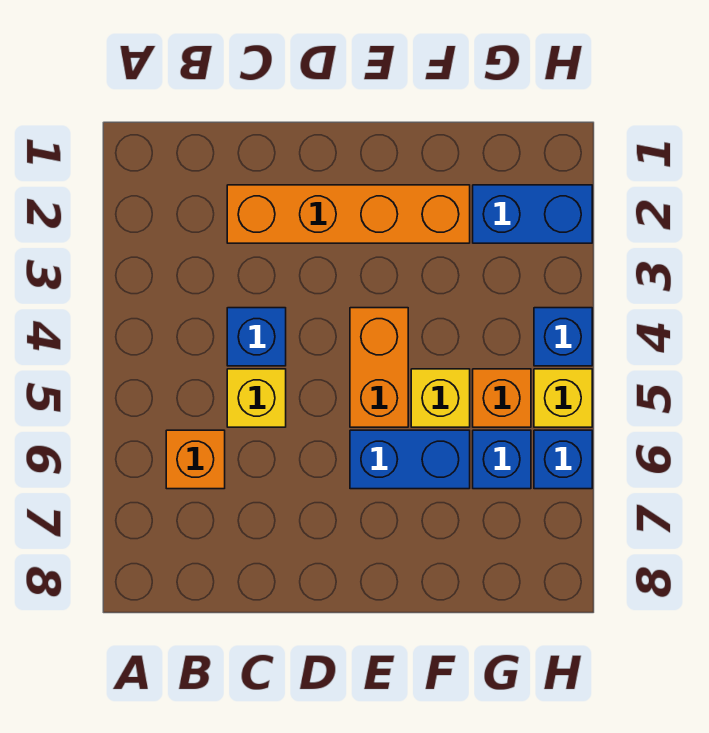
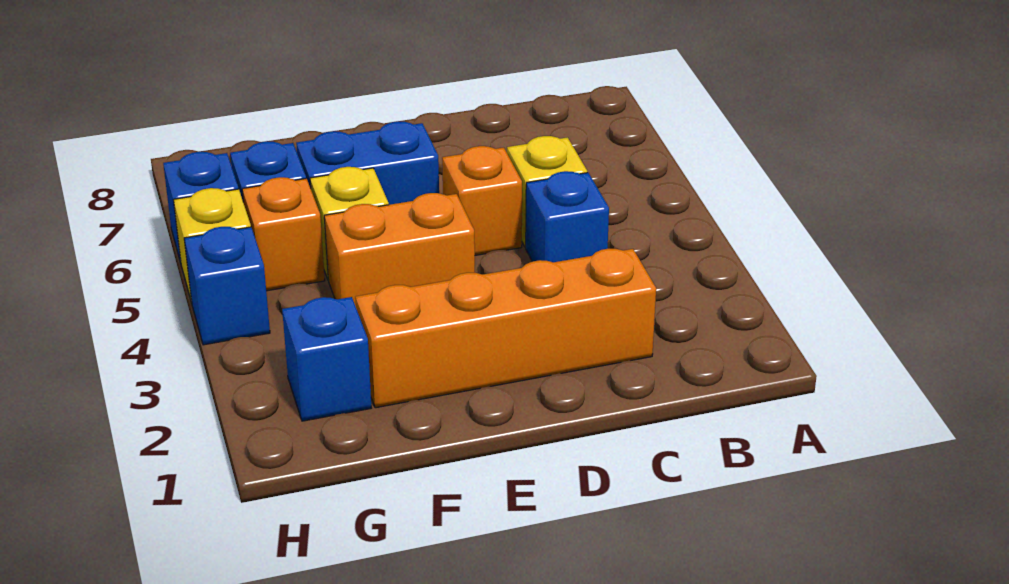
orange brick B6 level 1 -> orange brick D5 level 1
orange brick E4:E5 level 1 -> orange brick E4:F4 level 1
blue brick G2:H2 level 1 -> blue brick G2 level 1

